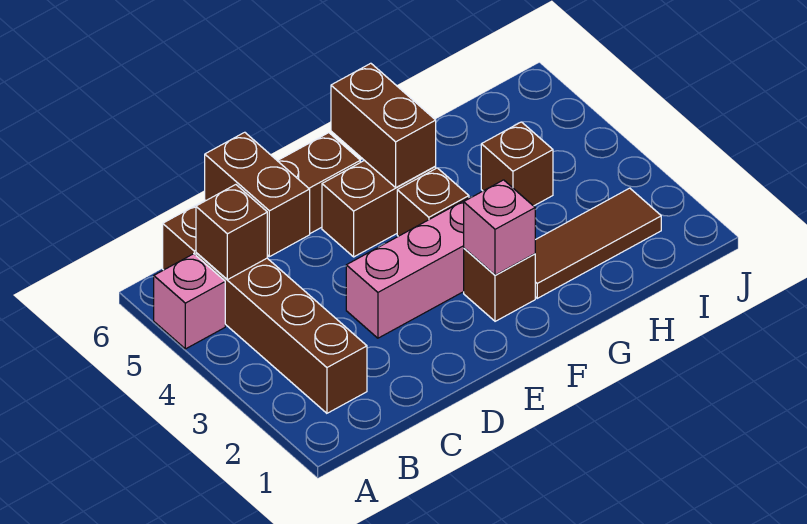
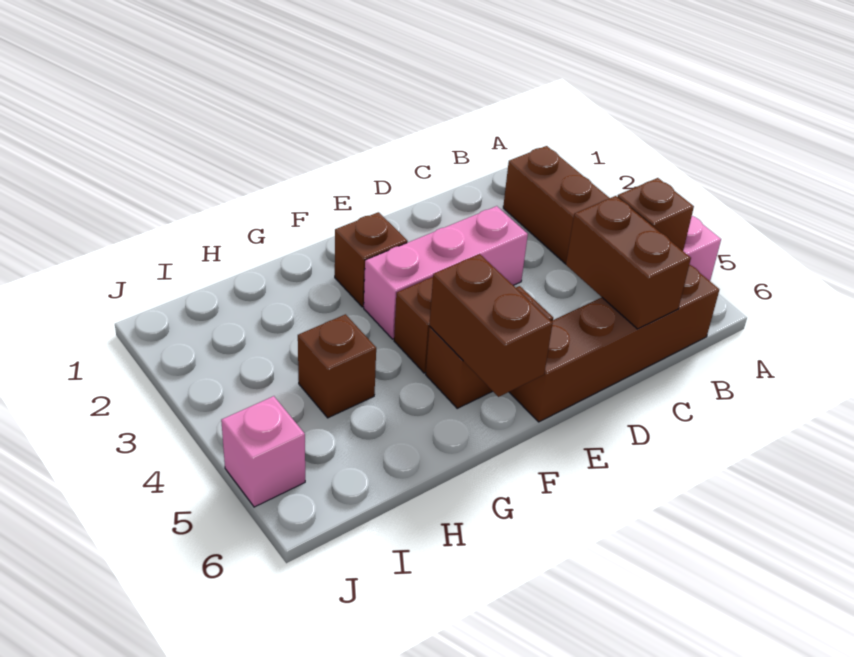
pink brick F2 level 2 -> pink brick J5 level 1
brown tile G2:I2 level 1 -> none

